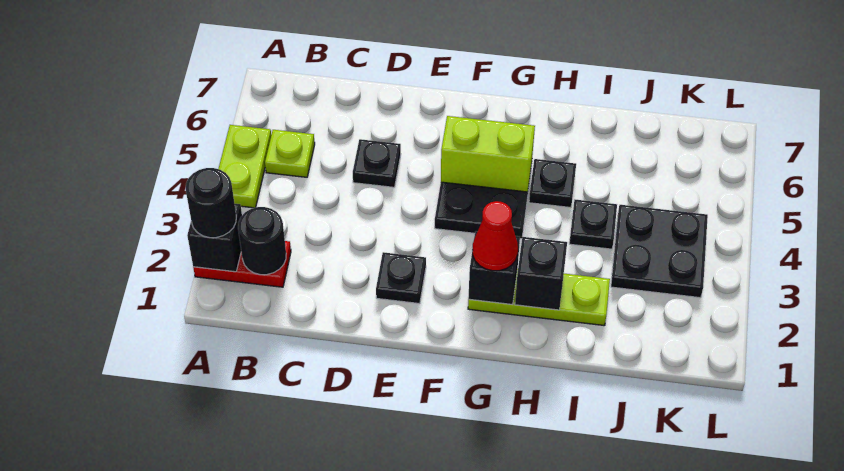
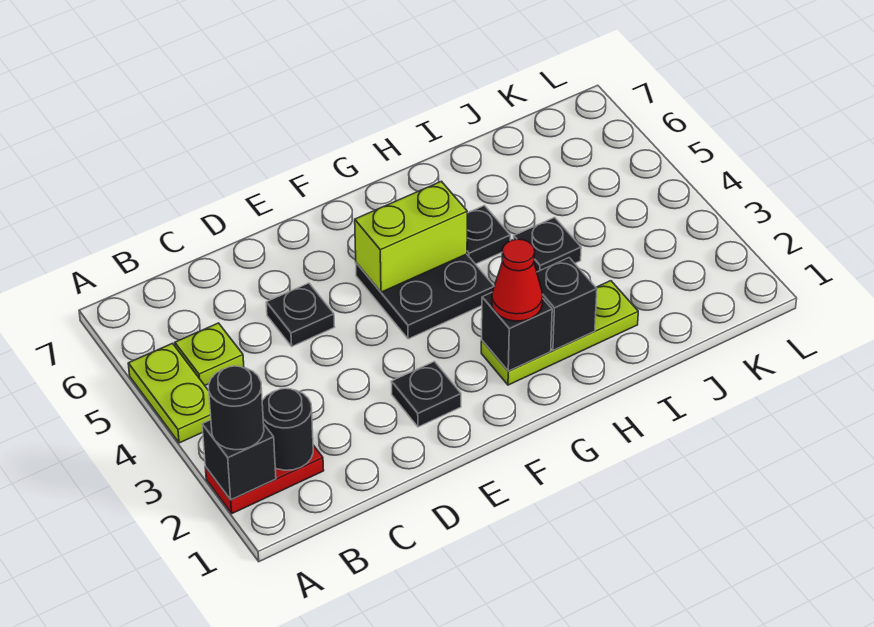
black plate J3:K4 level 1 -> none

